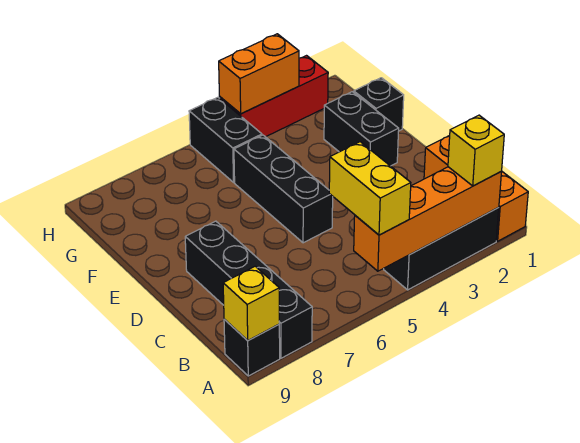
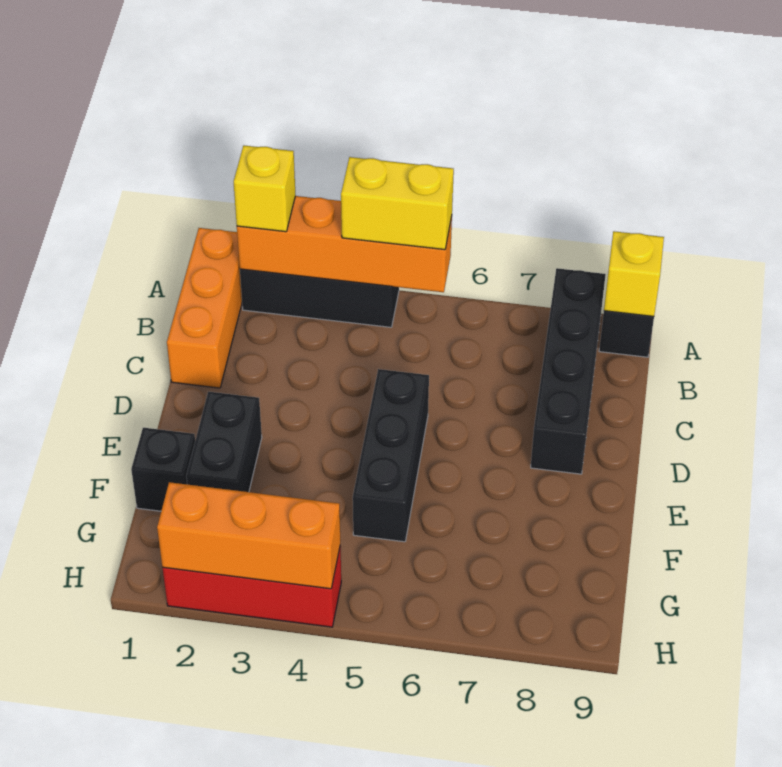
yellow brick A5:B5 level 3 -> yellow brick A4:A5 level 3
black brick G5:H5 level 1 -> none
orange brick H3:H4 level 2 -> orange brick H2:H4 level 2

